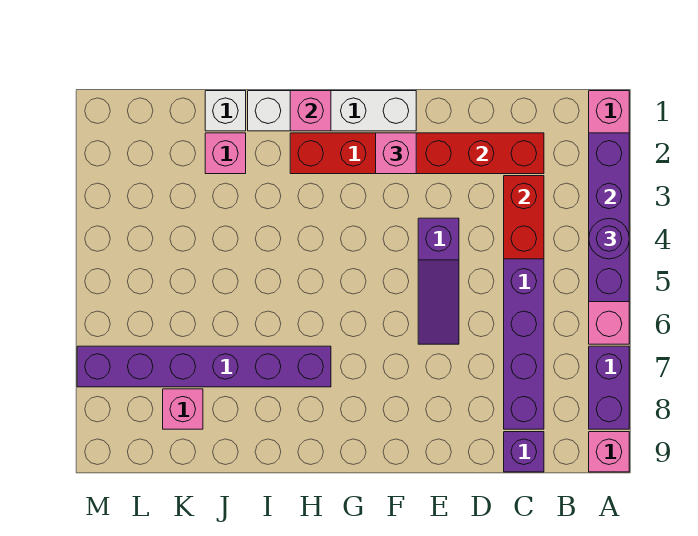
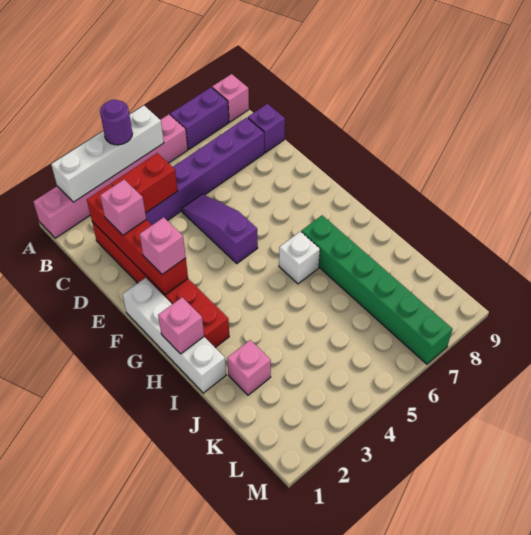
purple brick A2:A5 level 2 -> white brick A2:A5 level 2
purple slope E4:E6 level 1 top 4 -> purple slope D5:F5 level 1 top F
purple brick H7:M7 level 1 -> green brick H7:M7 level 1
white brick J1 level 1 -> white brick H6 level 1
pink brick K8 level 1 -> pink brick D2 level 3

